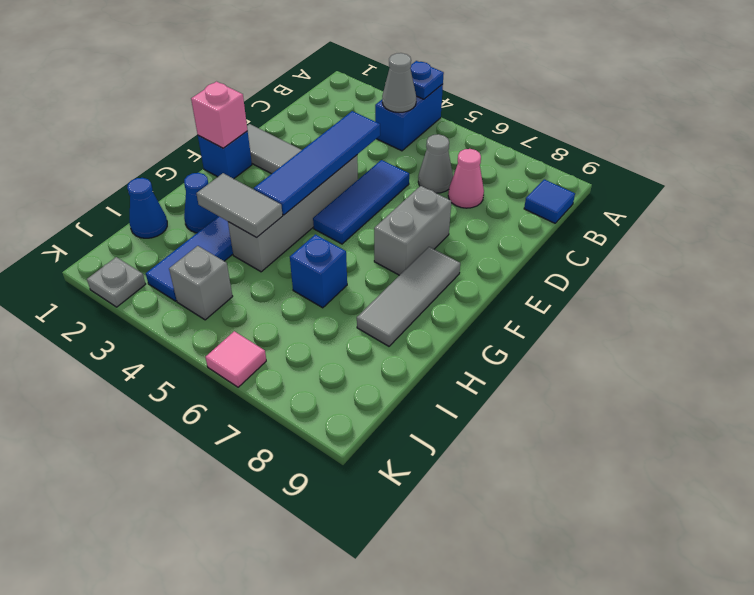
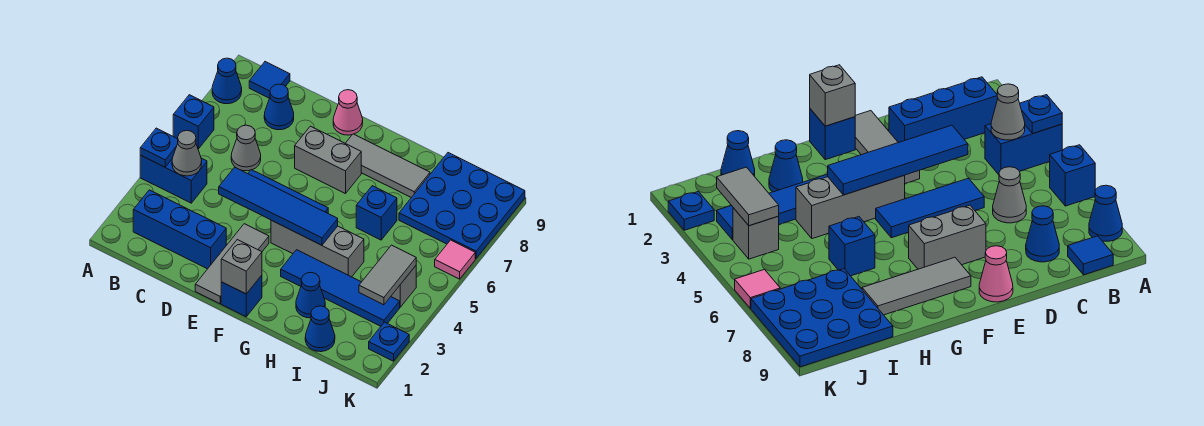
none -> blue brick A6 level 1
none -> blue cone A8 level 1
none -> blue brick B2:D2 level 1
pink cone C7 level 1 -> pink cone E9 level 1
none -> blue cone C8 level 1
grey brick E4:H4 level 1 -> grey brick F4:H4 level 1
pink brick F1 level 2 -> grey brick F1 level 2
grey tile H3:H4 level 2 -> grey tile J3:J4 level 2
none -> blue plate I7:K9 level 1
grey plate K2 level 1 -> blue plate K2 level 1

